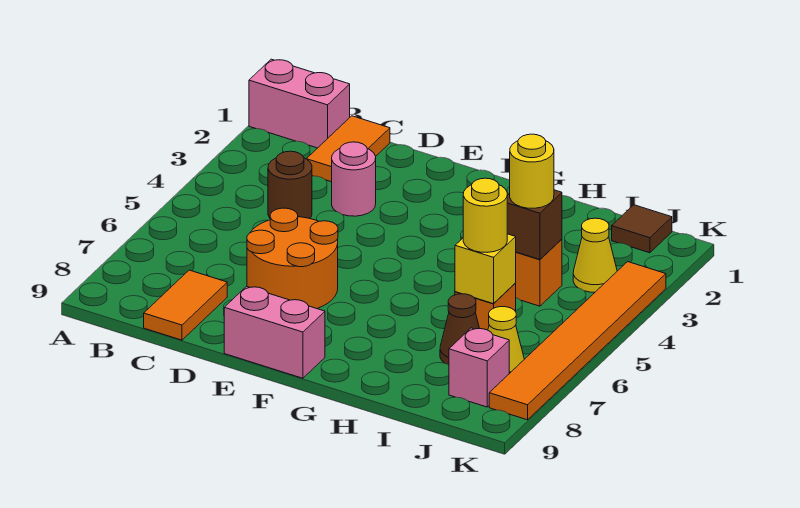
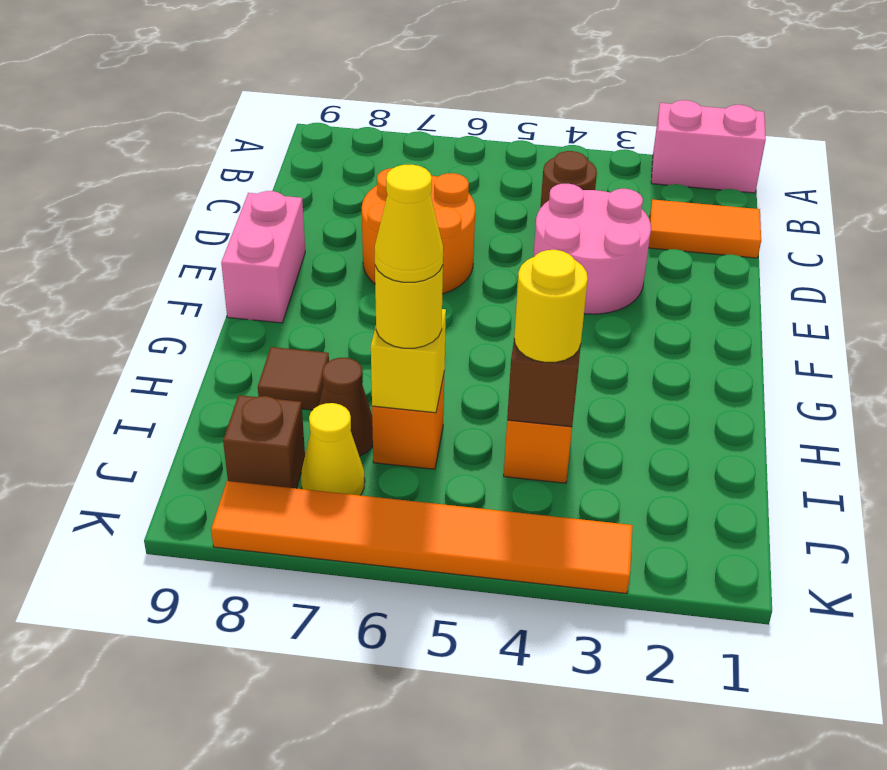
pink brick A1:B1 level 1 -> pink brick A1:A2 level 1
orange tile C8:C9 level 1 -> none
pink round brick D3 level 1 -> pink round brick D3:E4 level 1
brown tile J1 level 1 -> brown tile H8 level 1
yellow cone J3 level 1 -> yellow cone I6 level 4
pink brick J8 level 1 -> brown brick J8 level 1

